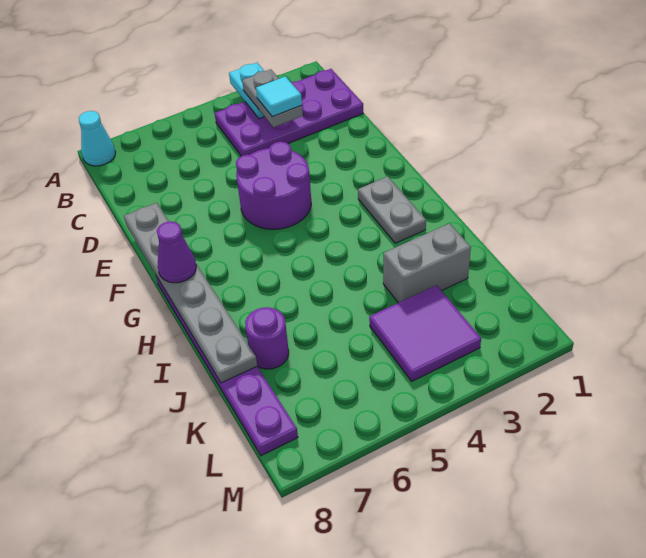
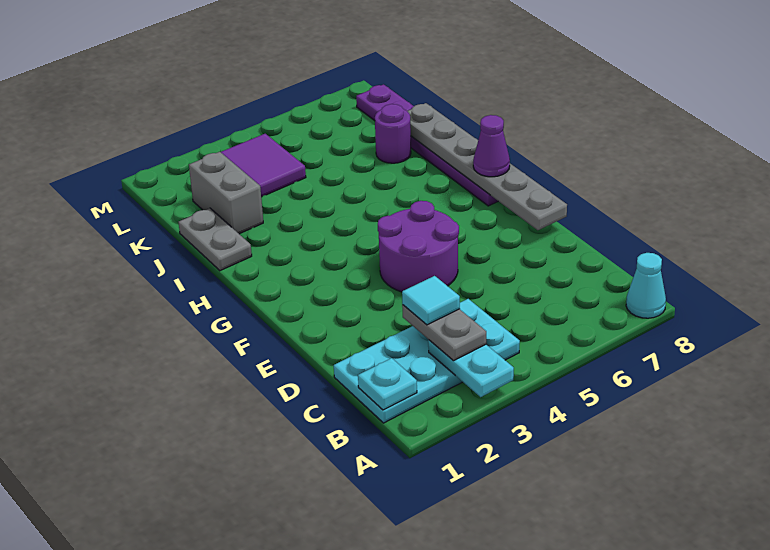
purple plate B1:C4 level 1 -> cyan plate B1:C4 level 1
none -> cyan plate B1 level 2
grey plate G2:H2 level 1 -> grey plate I1:J1 level 1
grey brick J2:J3 level 1 -> grey brick J2:K2 level 1

